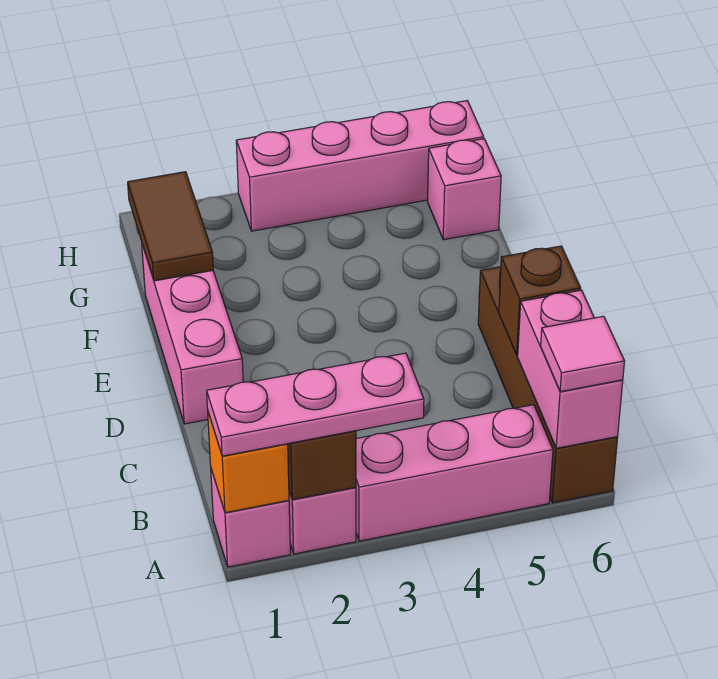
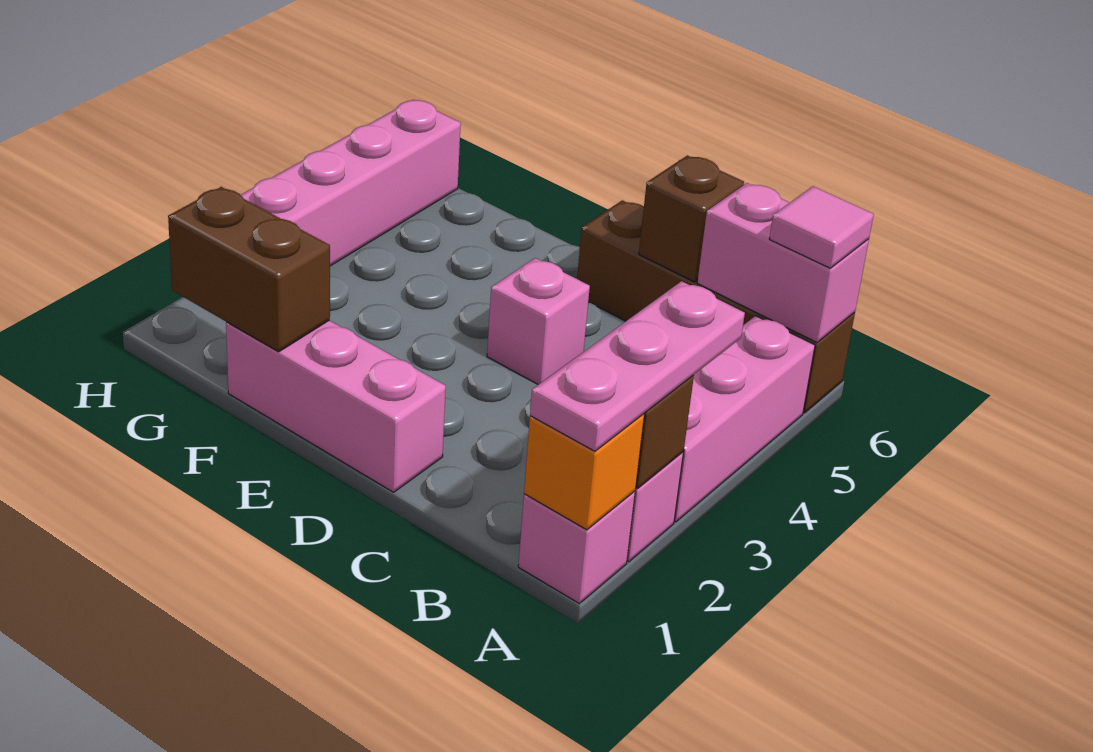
brown tile F1:G1 level 2 -> brown brick F1:G1 level 2
pink brick G6 level 1 -> pink brick D4 level 1

